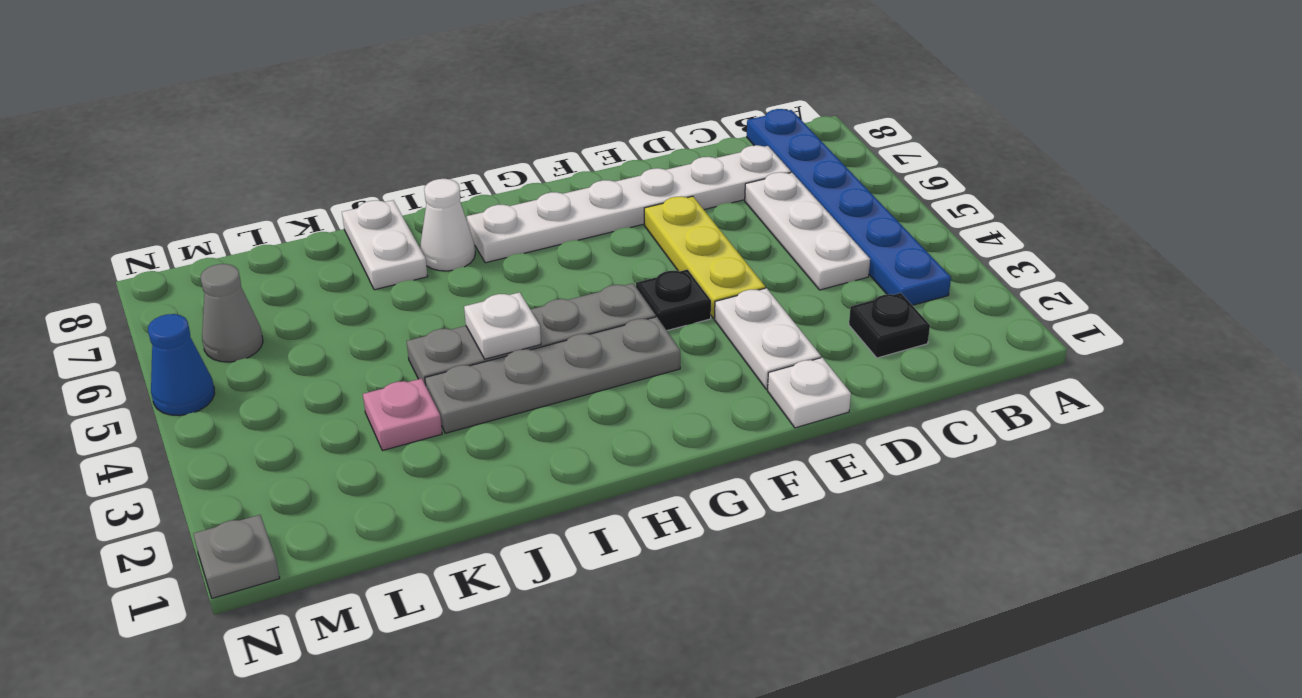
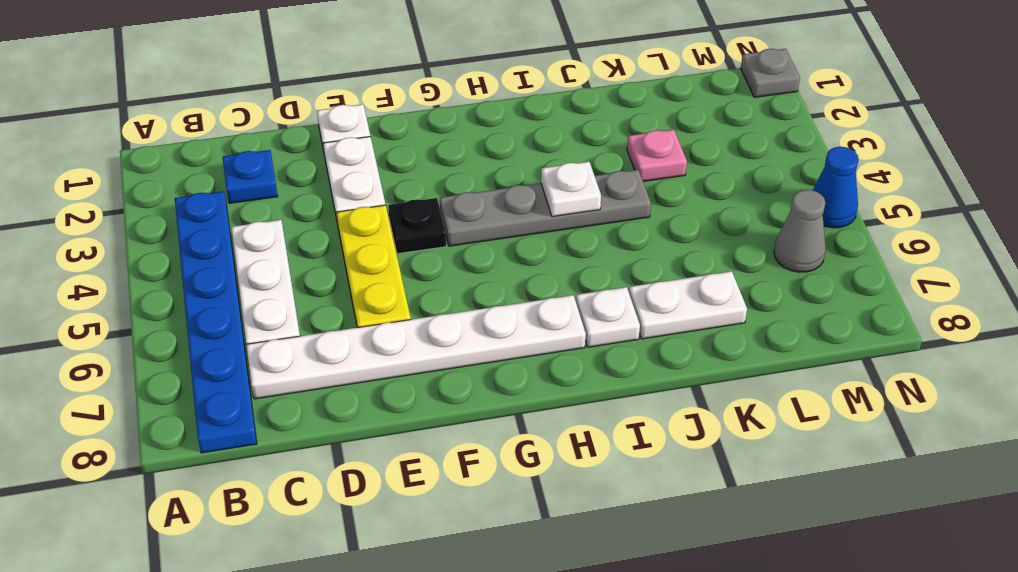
black plate C2 level 1 -> blue plate C2 level 1
grey plate G3:J3 level 1 -> none
white cone I7 level 1 -> white plate I7 level 1
white plate J7:J8 level 1 -> white plate J7:K7 level 1

